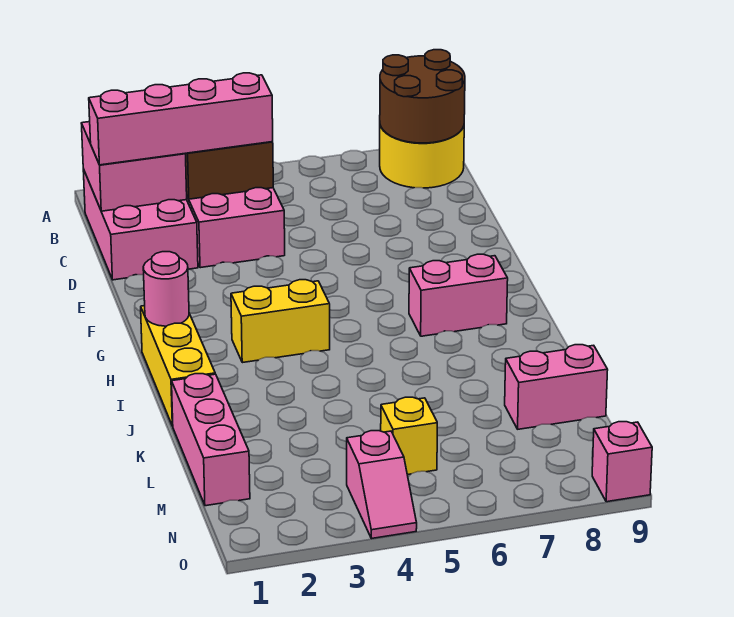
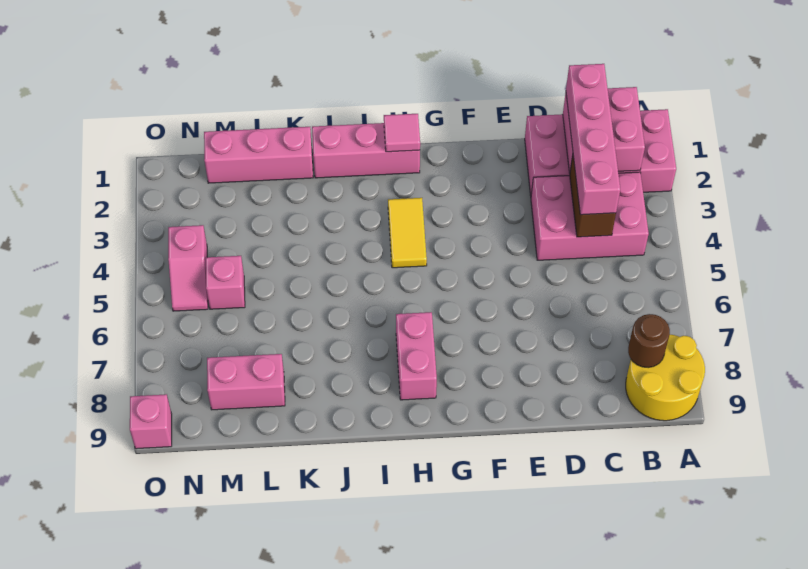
brown round brick A8:B9 level 2 -> brown round brick B8 level 2
pink brick B1:D2 level 1 -> pink brick A1:D2 level 1
yellow brick H1:J1 level 1 -> pink brick H1:J1 level 1
pink round brick H1 level 2 -> pink tile H1 level 2
yellow brick H3:H4 level 1 -> yellow tile H3:H4 level 1
pink brick L8:L9 level 1 -> pink brick L8:M8 level 1
yellow brick M5 level 1 -> pink brick M5 level 1
pink slope N4:O4 level 1 top N -> pink slope N4:N5 level 1 top 4

